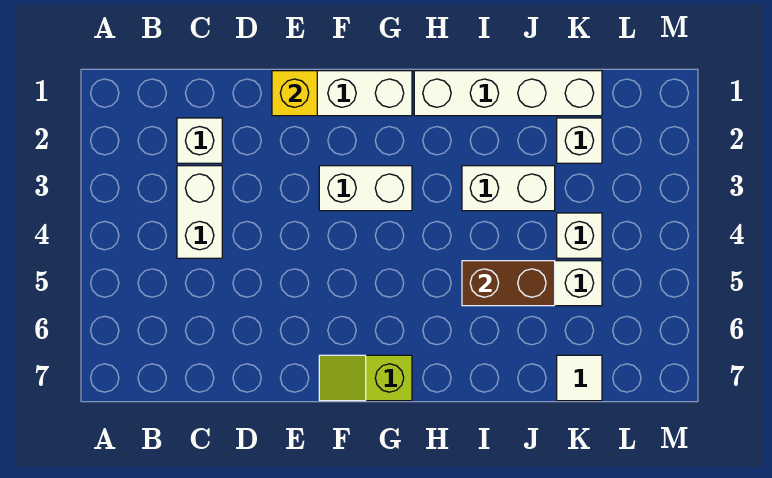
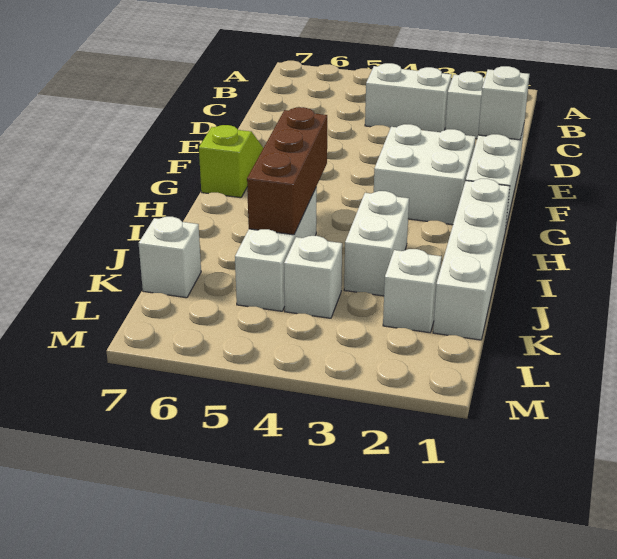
yellow brick E1 level 2 -> white brick E1 level 2
white brick F3:G3 level 1 -> white brick F2:G3 level 1
brown brick I5:J5 level 2 -> brown brick H5:J5 level 2
white tile K7 level 1 -> white brick K7 level 1

